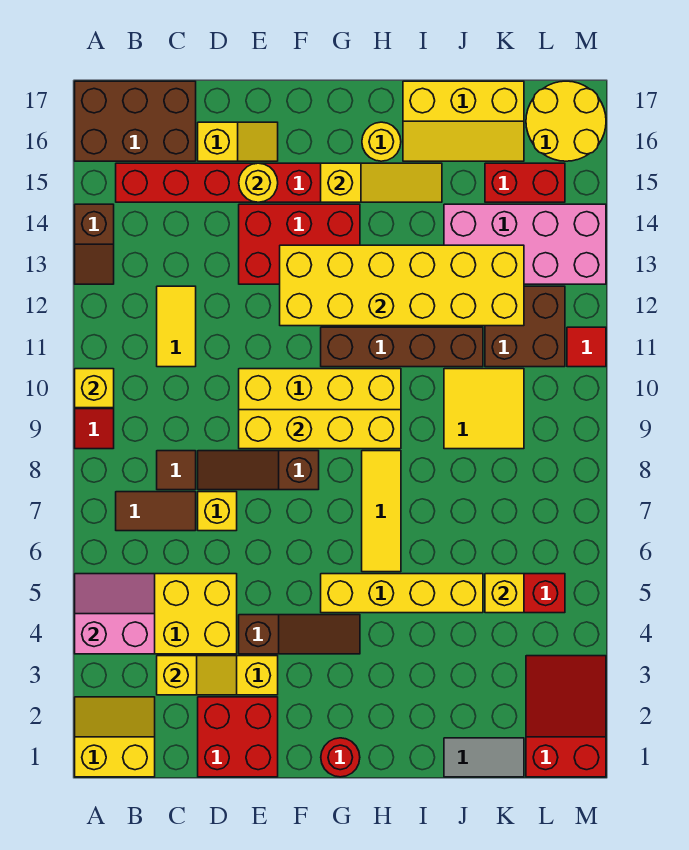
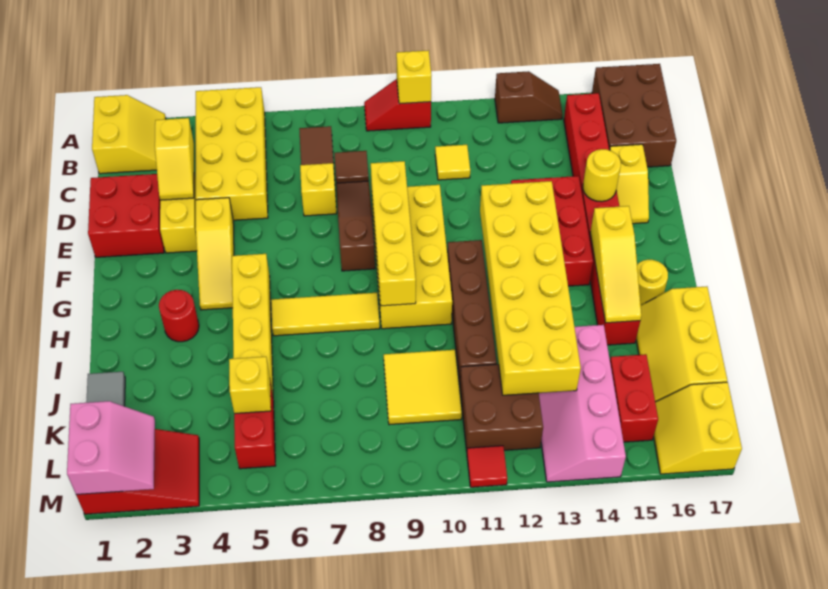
pink slope A4:B5 level 2 top 4 -> pink slope L1:M2 level 2 top 1
brown slope A13:A14 level 1 top 14 -> brown slope A13:A14 level 1 top 13
yellow tile C11:C12 level 1 -> yellow tile C11 level 1
brown slope E4:G4 level 1 top E -> yellow slope E4:G4 level 1 top E
red round brick G1 level 1 -> red round brick H3 level 1
pink brick J13:M14 level 1 -> pink slope J13:M14 level 1 top 14
yellow round brick L16:M17 level 1 -> yellow slope L16:M17 level 1 top 17

